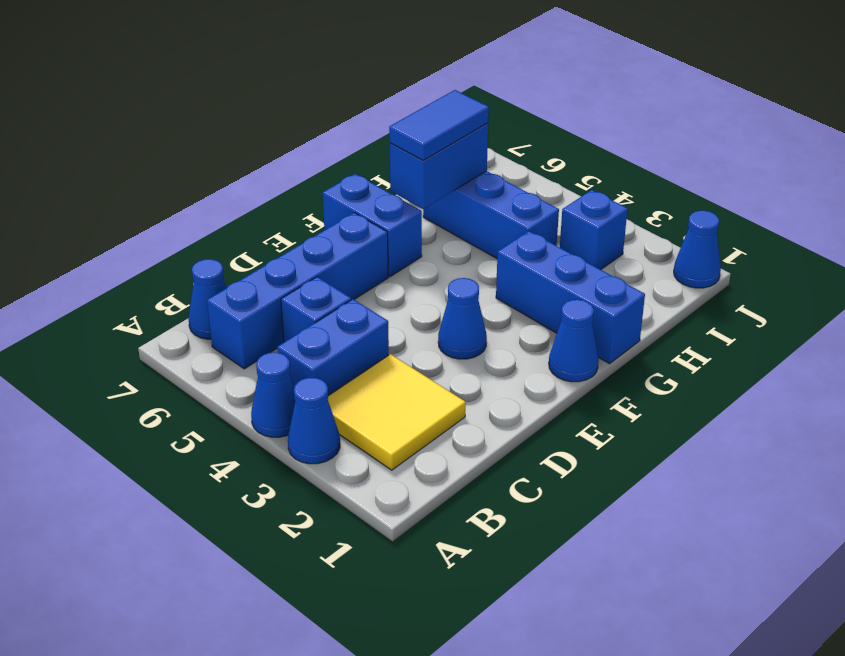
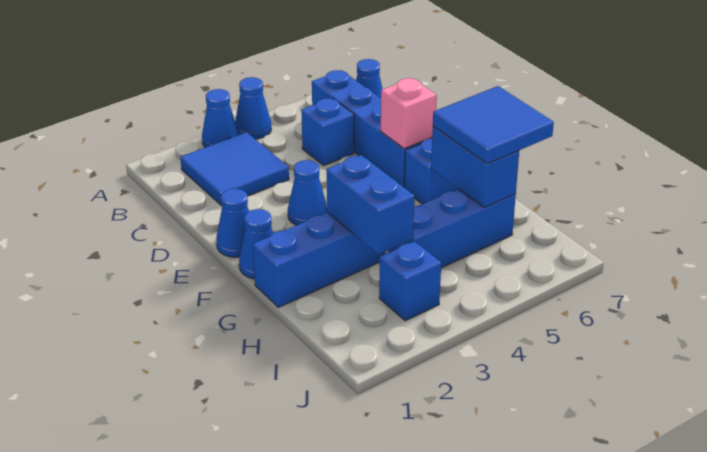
yellow tile B2:C3 level 1 -> blue tile B2:C3 level 1
blue brick B4:C4 level 1 -> blue brick G3:H3 level 2
none -> pink brick E6 level 2
blue tile G6:H6 level 3 -> blue tile G6:H7 level 3
blue cone J1 level 1 -> blue cone E1 level 1

